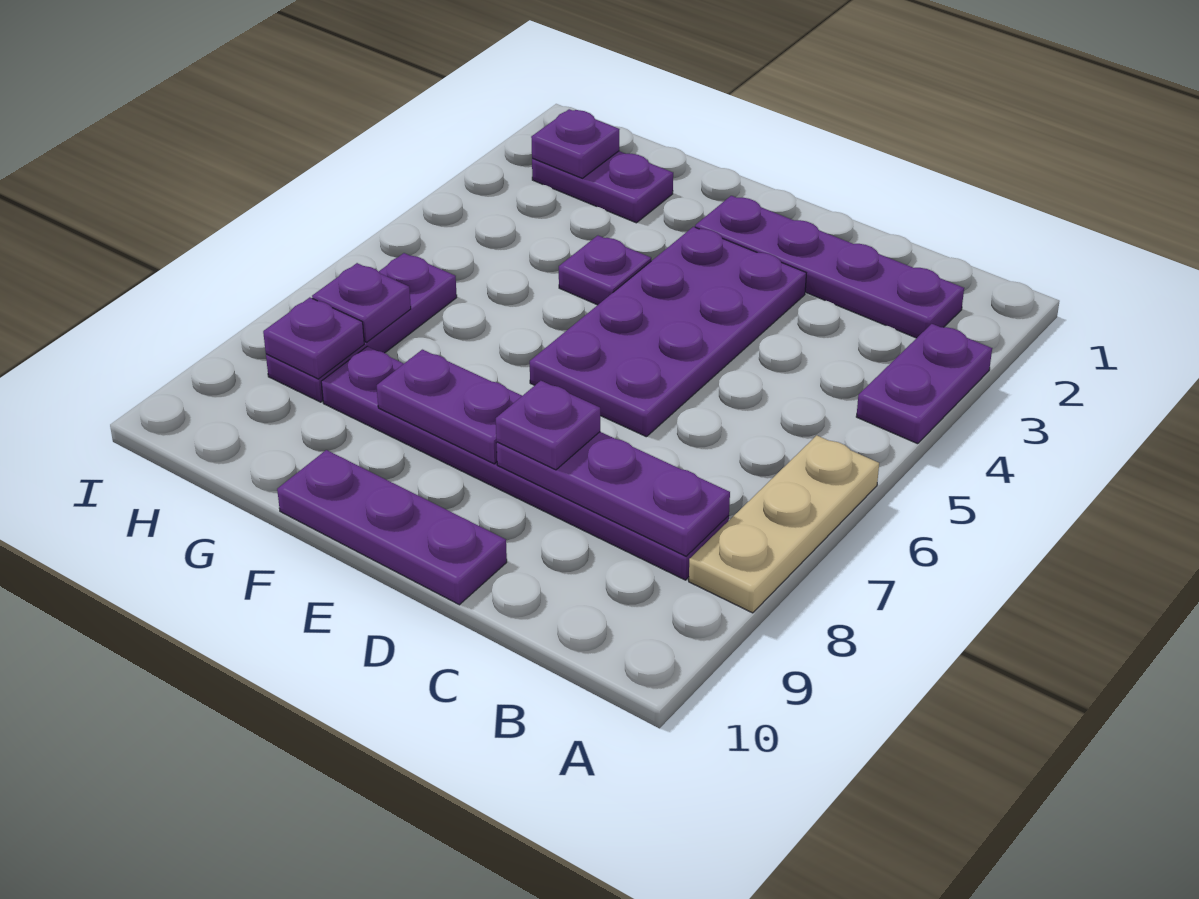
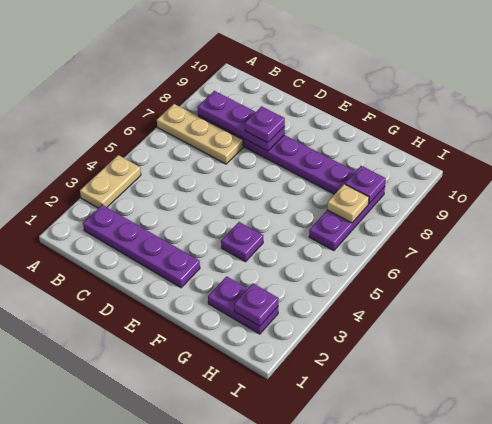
purple plate A3:A4 level 1 -> tan plate A3:A4 level 1
tan plate A6:A8 level 1 -> tan plate A7:C7 level 1
purple plate D3:E6 level 1 -> none
purple plate D10:F10 level 1 -> none
purple plate E8:F8 level 2 -> none
purple plate H7 level 2 -> tan plate H7 level 2

